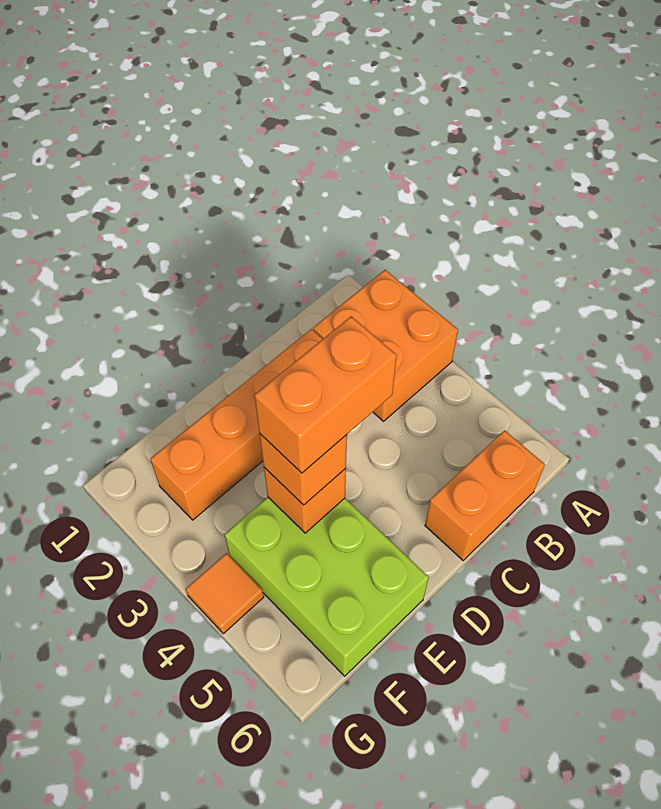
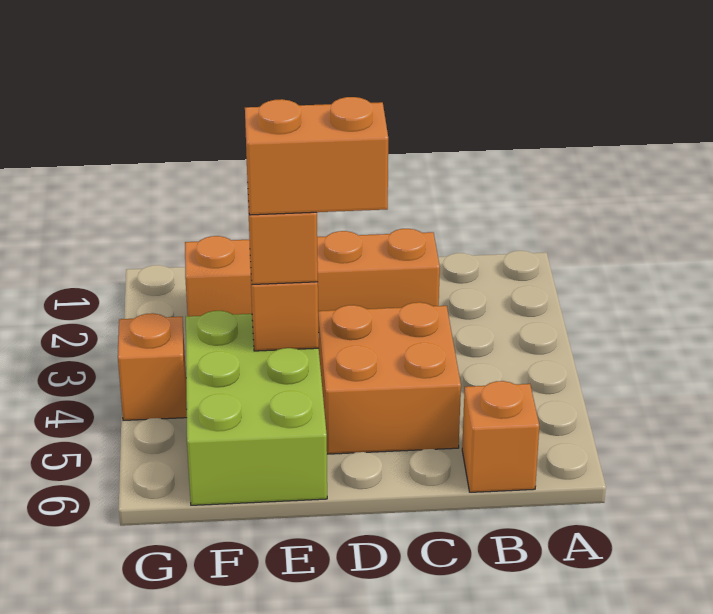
orange brick A2:B3 level 1 -> orange brick C4:D5 level 1
orange brick B6:C6 level 1 -> orange brick B6 level 1
orange tile G4 level 1 -> orange brick G4 level 1

